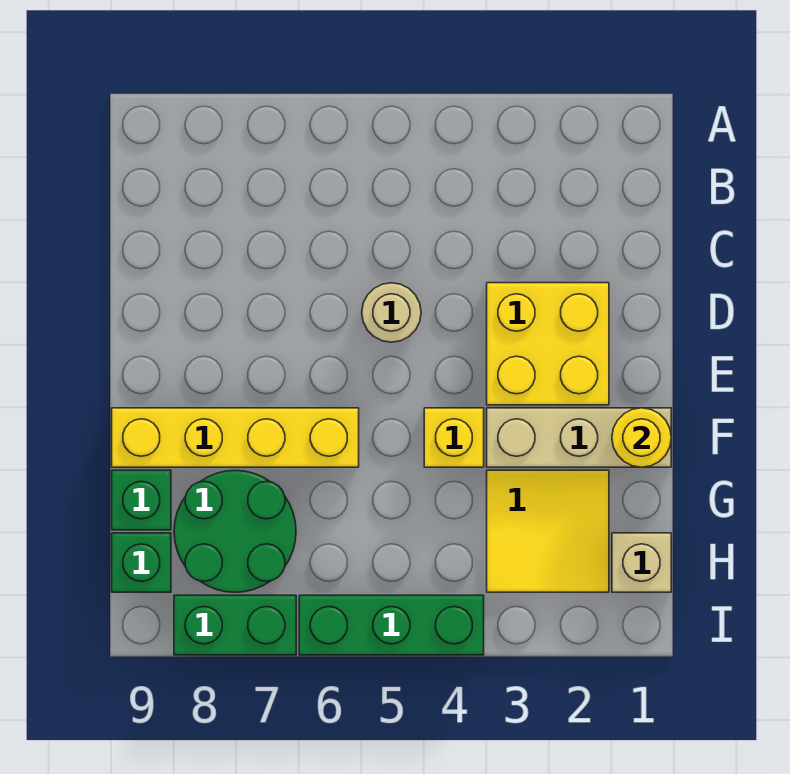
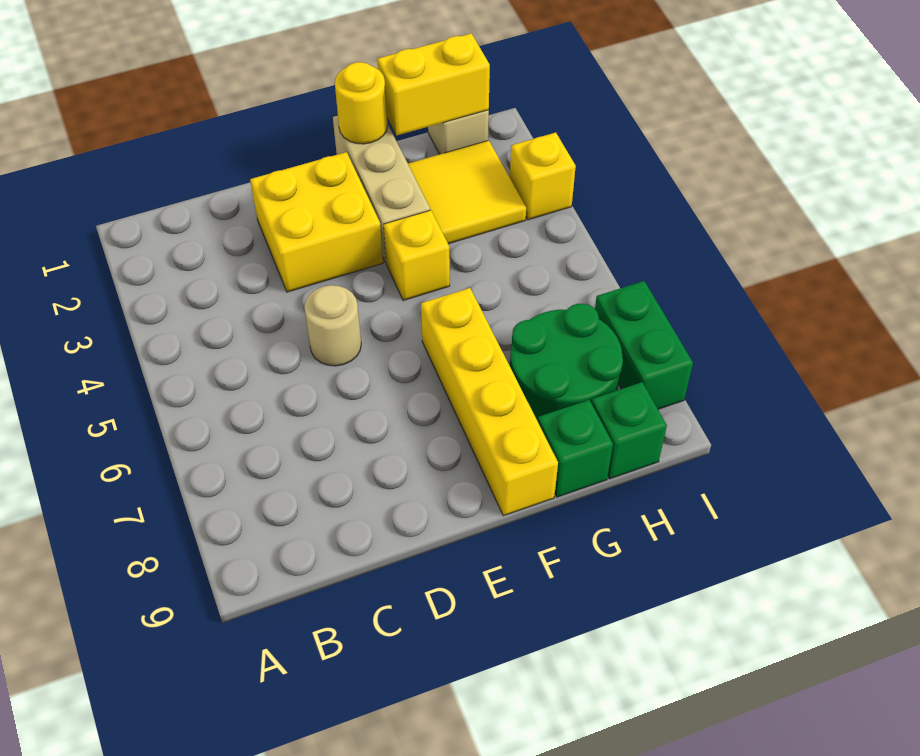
none -> yellow brick G1:H1 level 2
none -> yellow brick I3 level 1
green brick I4:I6 level 1 -> none

